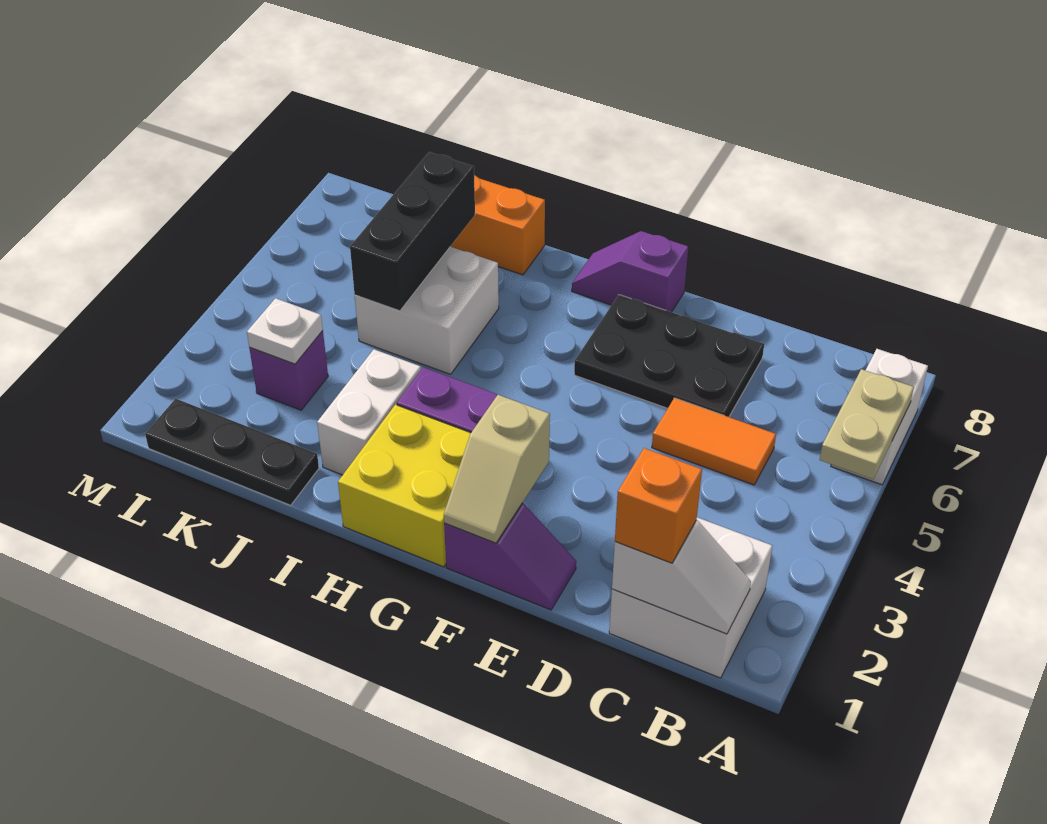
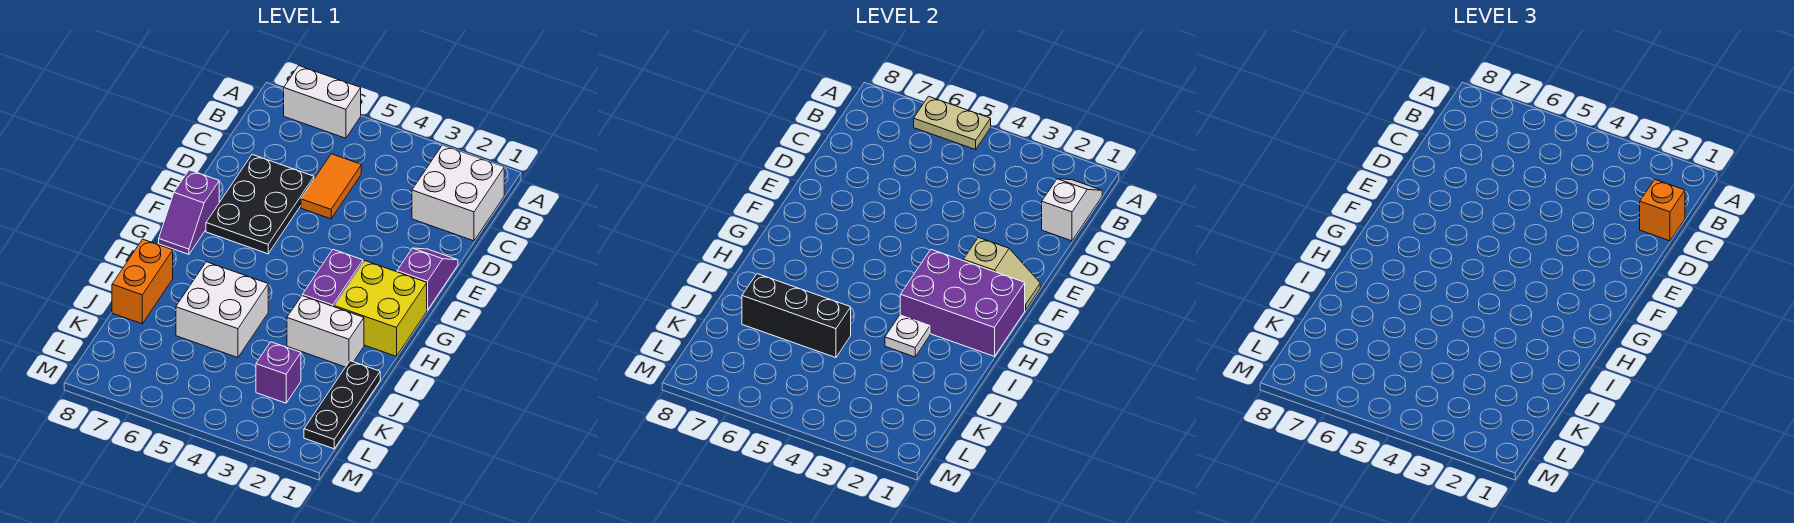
none -> purple brick G1:H3 level 2
white plate K3 level 2 -> white plate I3 level 2

